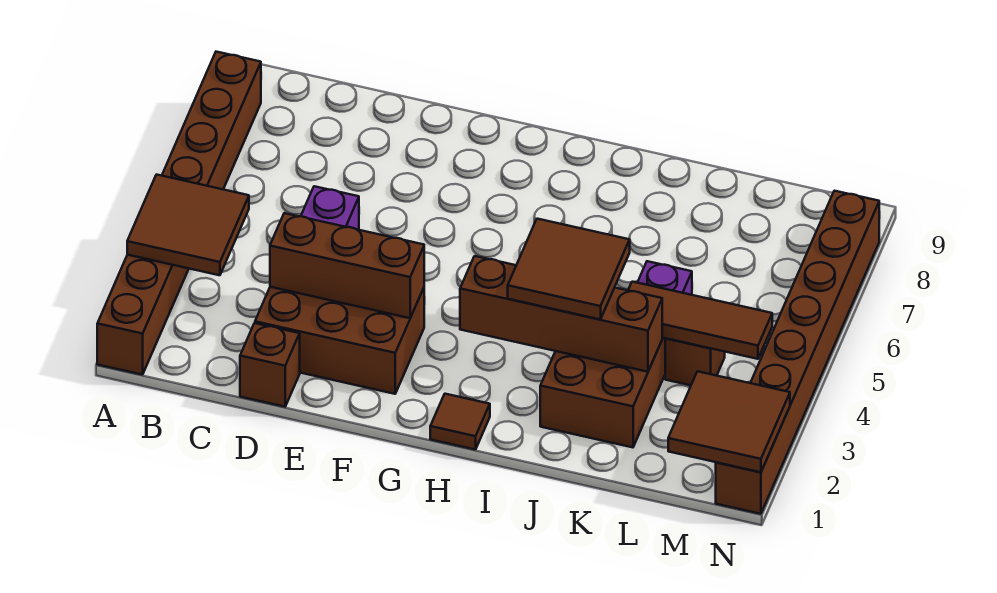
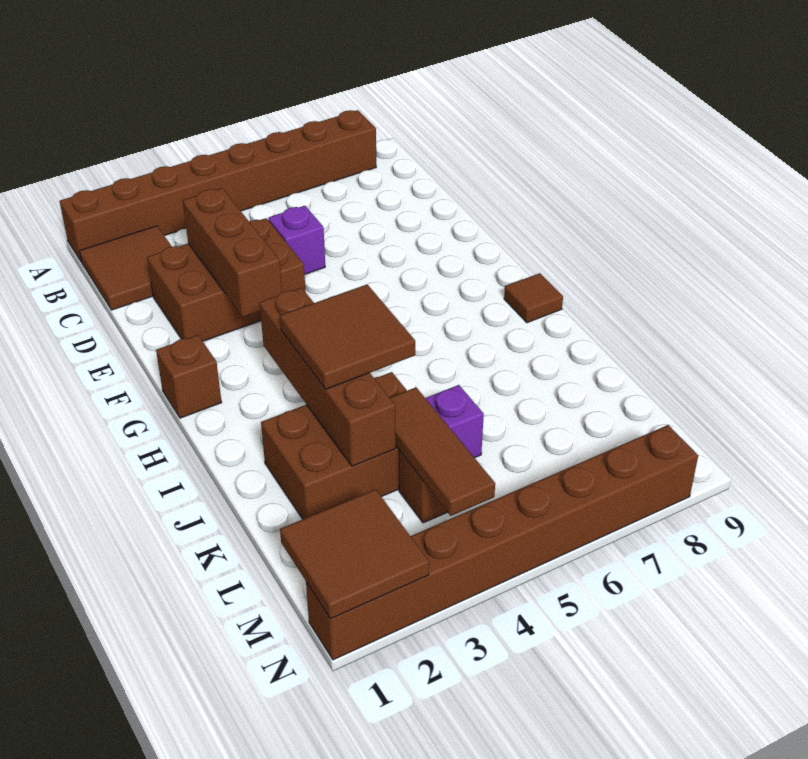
brown tile A3:B4 level 2 -> brown tile B1:C2 level 1
brown brick D1 level 1 -> brown brick G1 level 1
brown brick D2:F3 level 1 -> brown brick D2:E4 level 1
brown tile H1 level 1 -> brown tile H9 level 1

